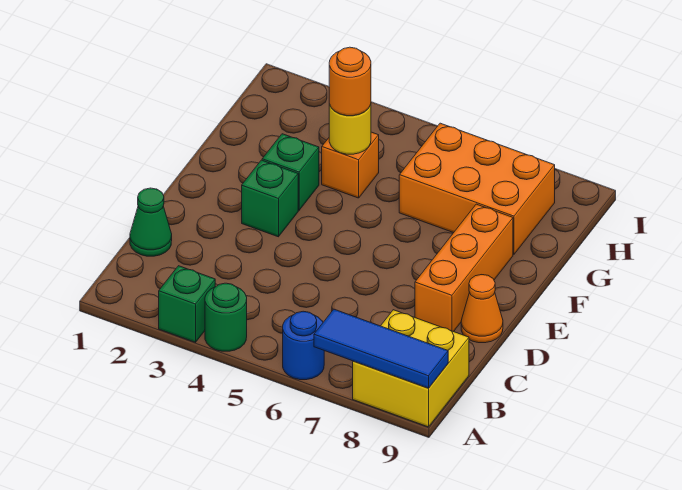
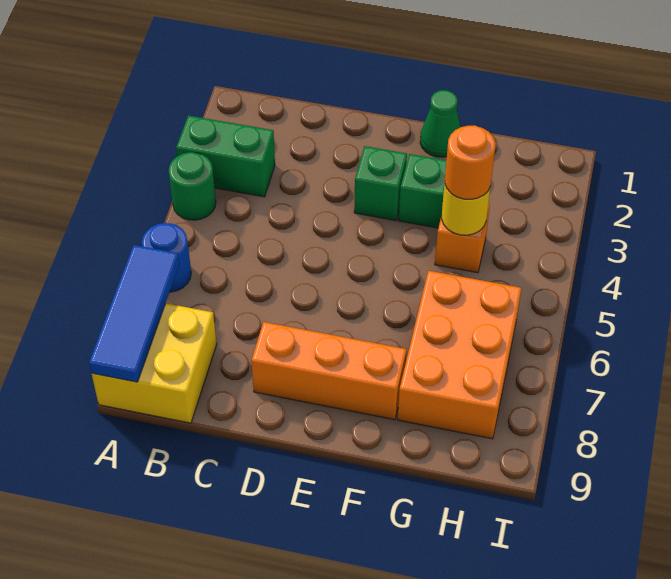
green brick A3 level 1 -> green brick A3:B3 level 1
green cone C1 level 1 -> green cone F1 level 1
orange cone D9 level 1 -> none

